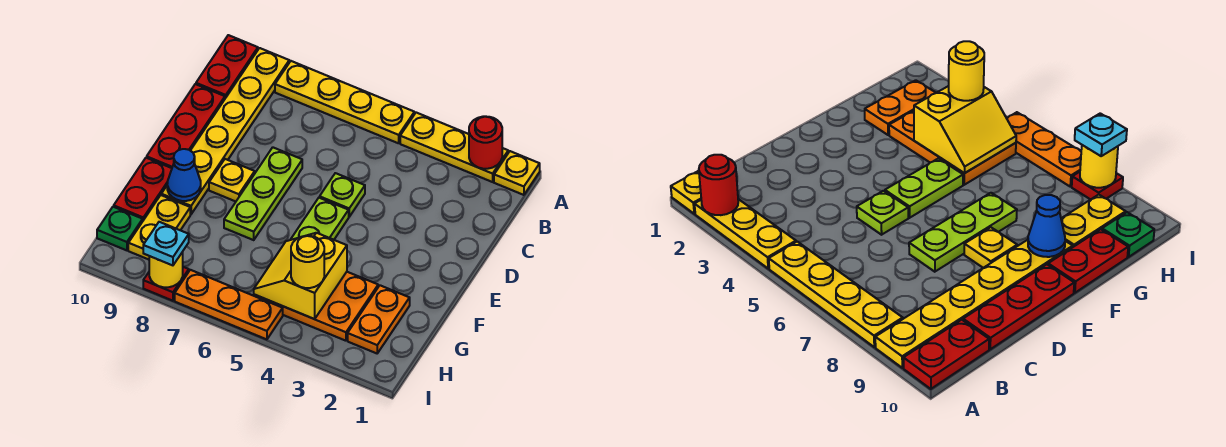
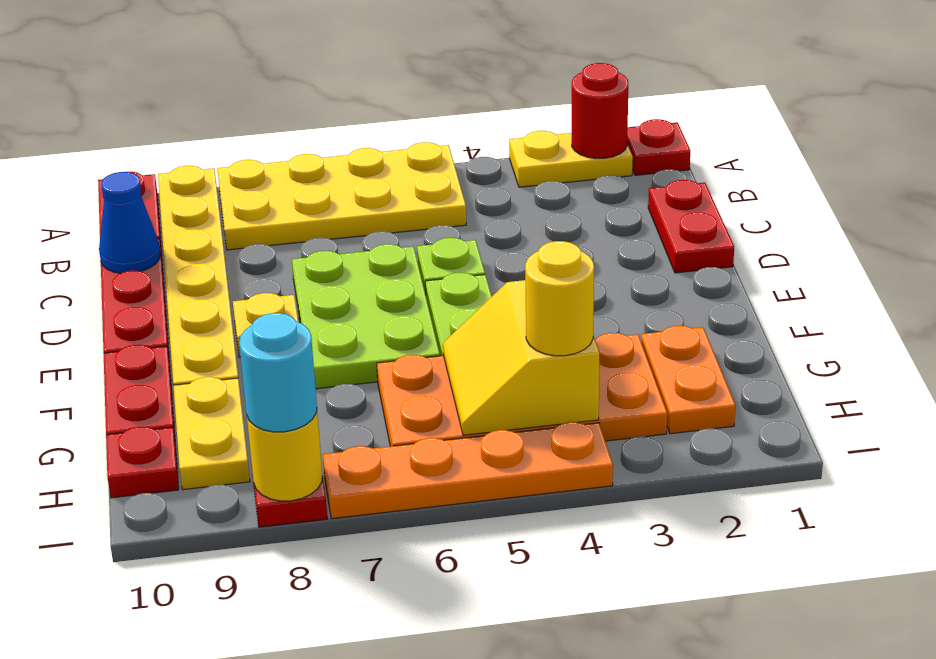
yellow plate A1 level 1 -> red plate A1 level 1
yellow plate A2:A4 level 1 -> yellow plate A2:A3 level 1
yellow plate A5:A8 level 1 -> yellow plate A5:B8 level 1
none -> red plate C1:D1 level 1
lime plate D7:F7 level 1 -> lime plate D6:F7 level 1
blue cone F9 level 2 -> blue cone C10 level 2
orange plate G3:H5 level 1 -> orange plate G3:H6 level 1
green plate H10 level 1 -> red plate H10 level 1
orange plate I5:I7 level 1 -> orange plate I4:I7 level 1
cyan plate I8 level 3 -> cyan round brick I8 level 3

